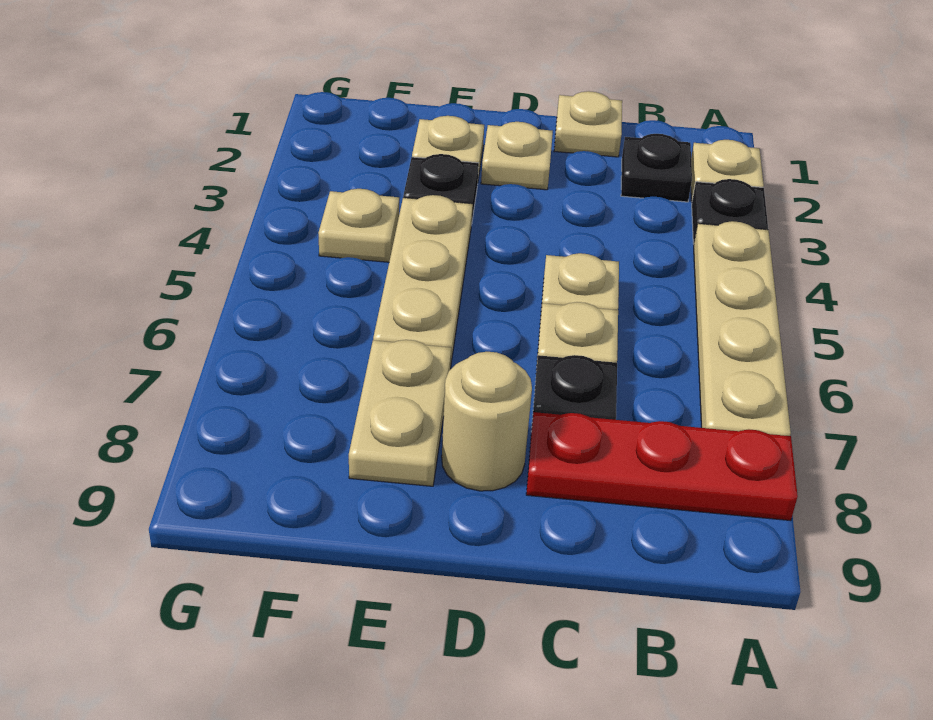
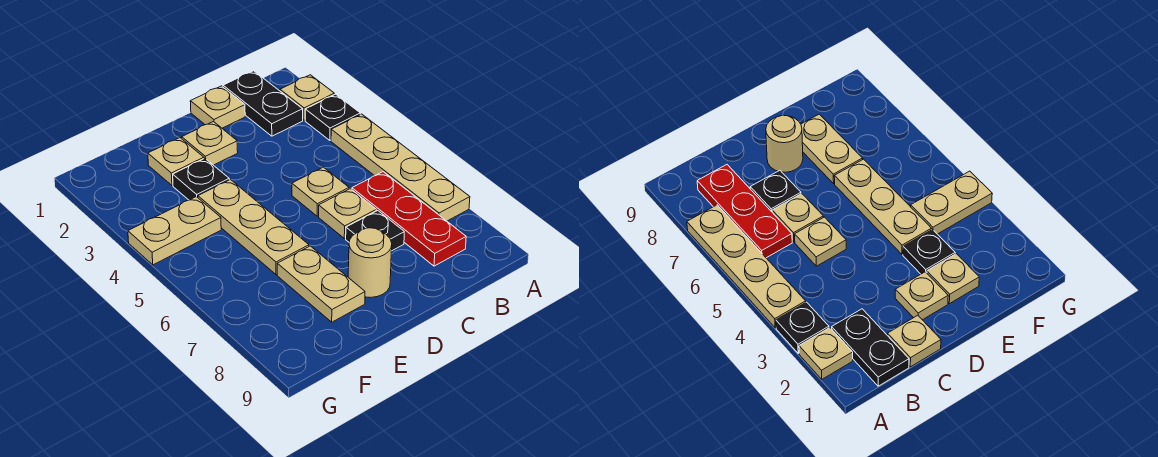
red plate A8:C8 level 1 -> red plate B6:B8 level 1
black plate B2 level 1 -> black plate B1:B2 level 1
tan plate F4 level 1 -> tan plate F4:G4 level 1

